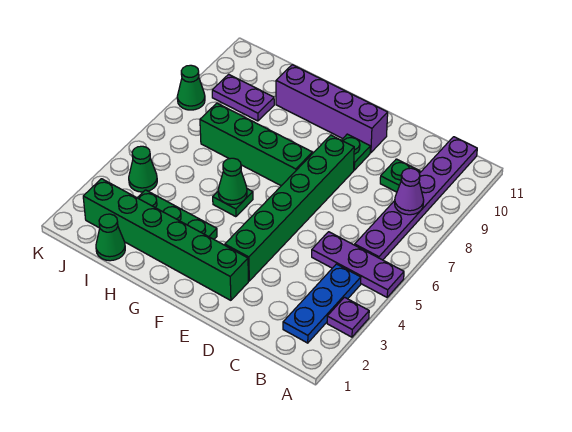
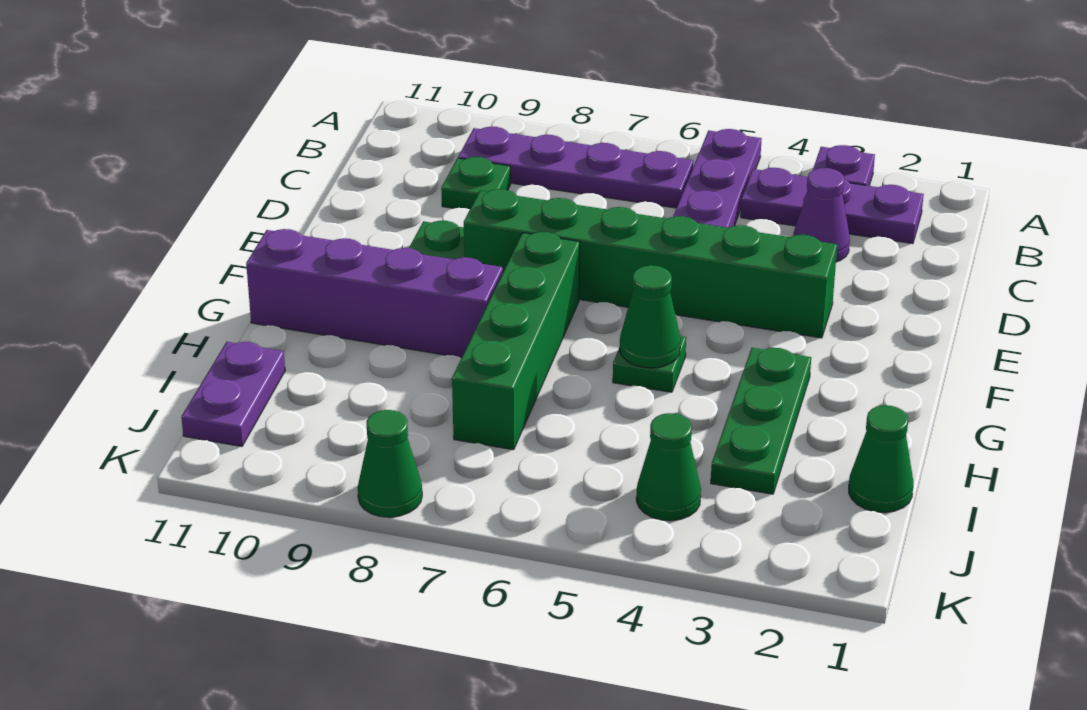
blue plate B2:B4 level 1 -> purple plate B2:B4 level 1
purple plate B6:B11 level 1 -> purple plate B6:B9 level 1
purple cone B8 level 2 -> purple cone C3 level 1
green brick E2:J2 level 1 -> none
purple brick E10:H10 level 1 -> purple brick G8:G11 level 1
purple plate I9:J9 level 1 -> purple plate I11:J11 level 1

